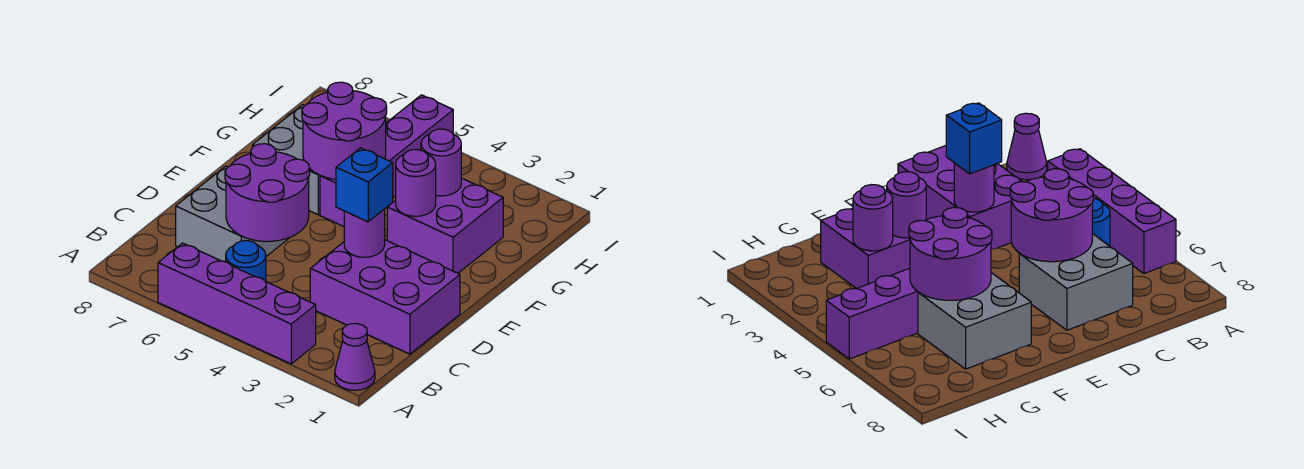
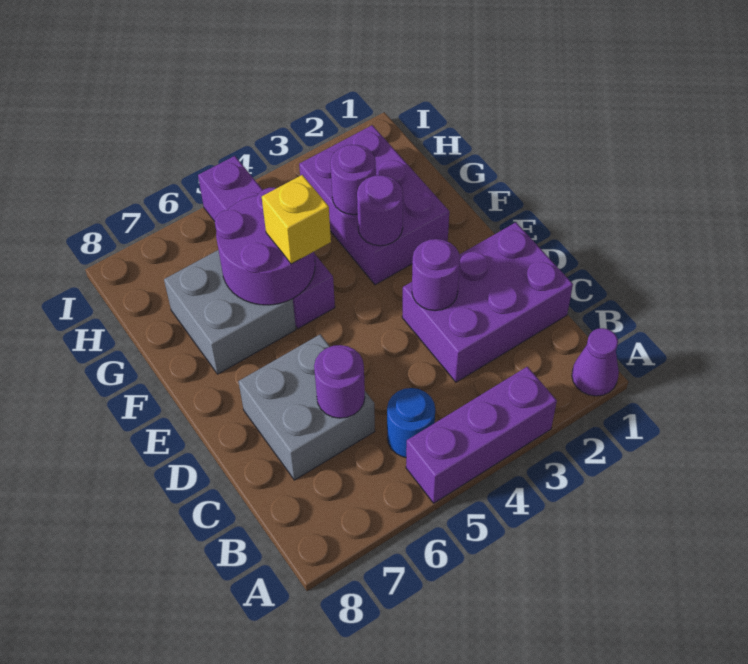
purple brick A3:A6 level 1 -> purple brick A3:A5 level 1
purple round brick C5:D6 level 2 -> purple round brick C6 level 2
blue brick D3 level 3 -> none
purple brick F2:G3 level 1 -> purple brick F2:H3 level 1
none -> yellow brick F5 level 3

